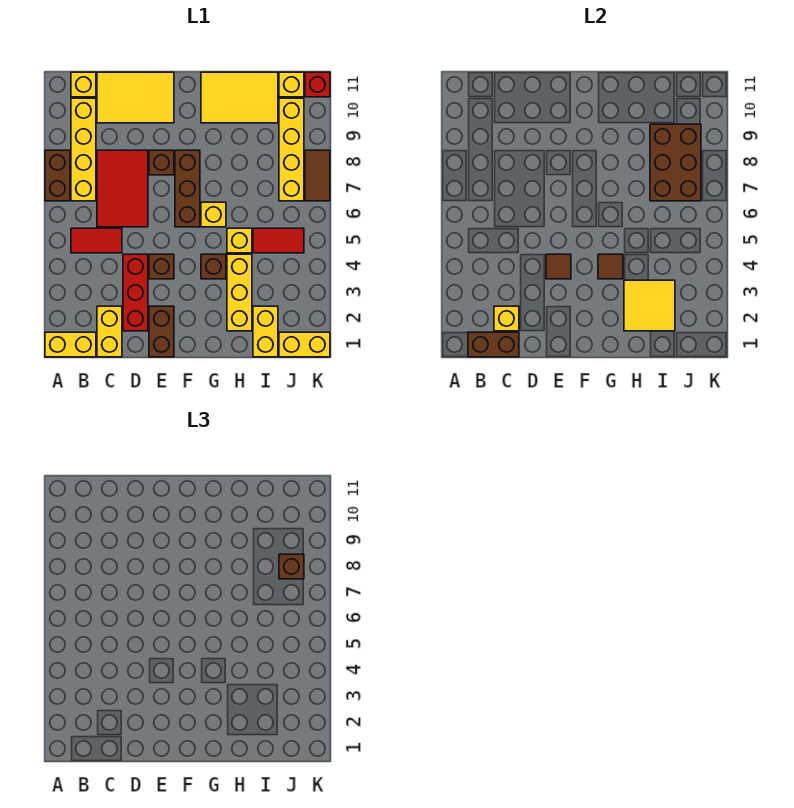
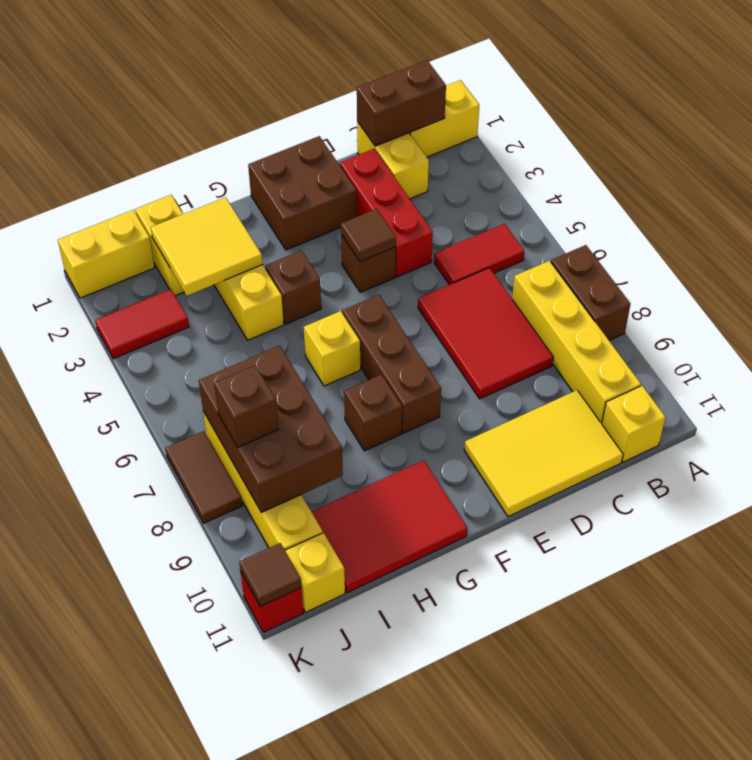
yellow brick C2 level 2 -> none
brown brick E1:E2 level 1 -> brown brick E1:F2 level 1
brown brick E8 level 1 -> brown brick G8 level 1
brown tile G4 level 2 -> brown tile K11 level 2
yellow tile G10:I11 level 1 -> red tile G10:I11 level 1
yellow brick H5 level 1 -> none
red tile I5:J5 level 1 -> red tile J3:K3 level 1

